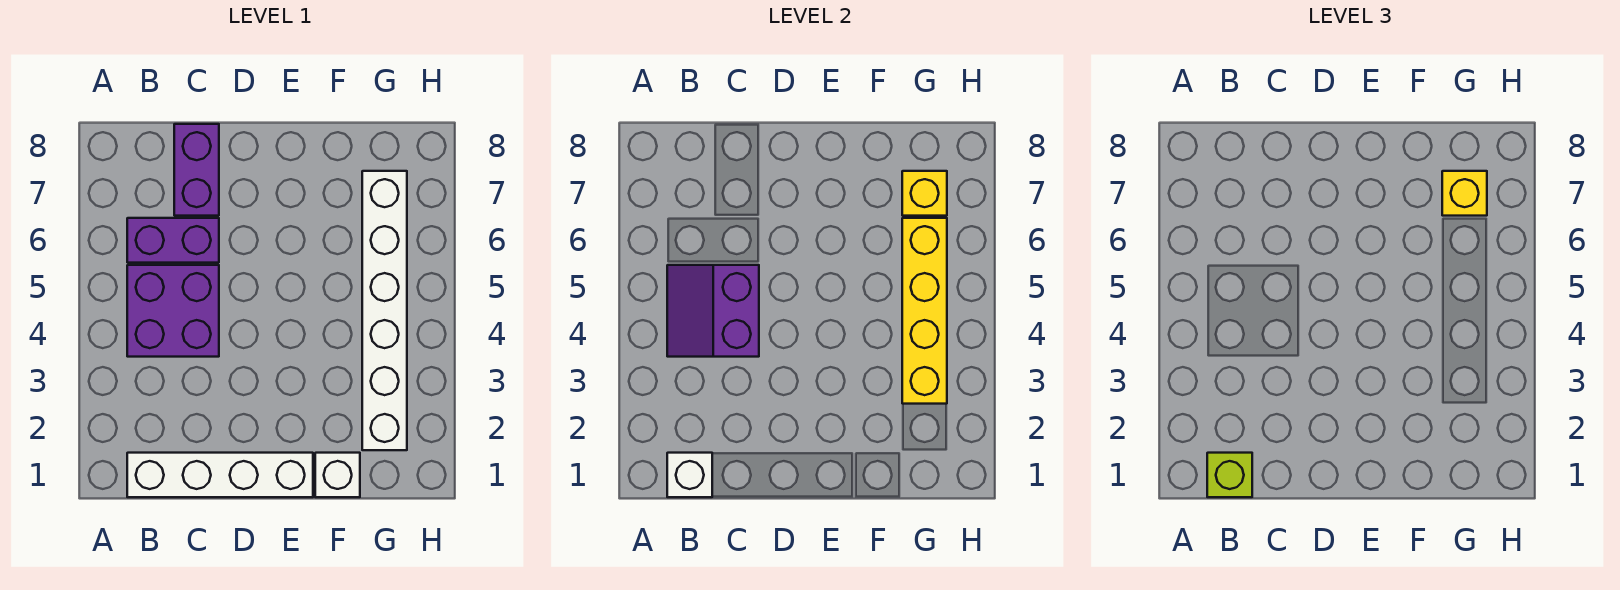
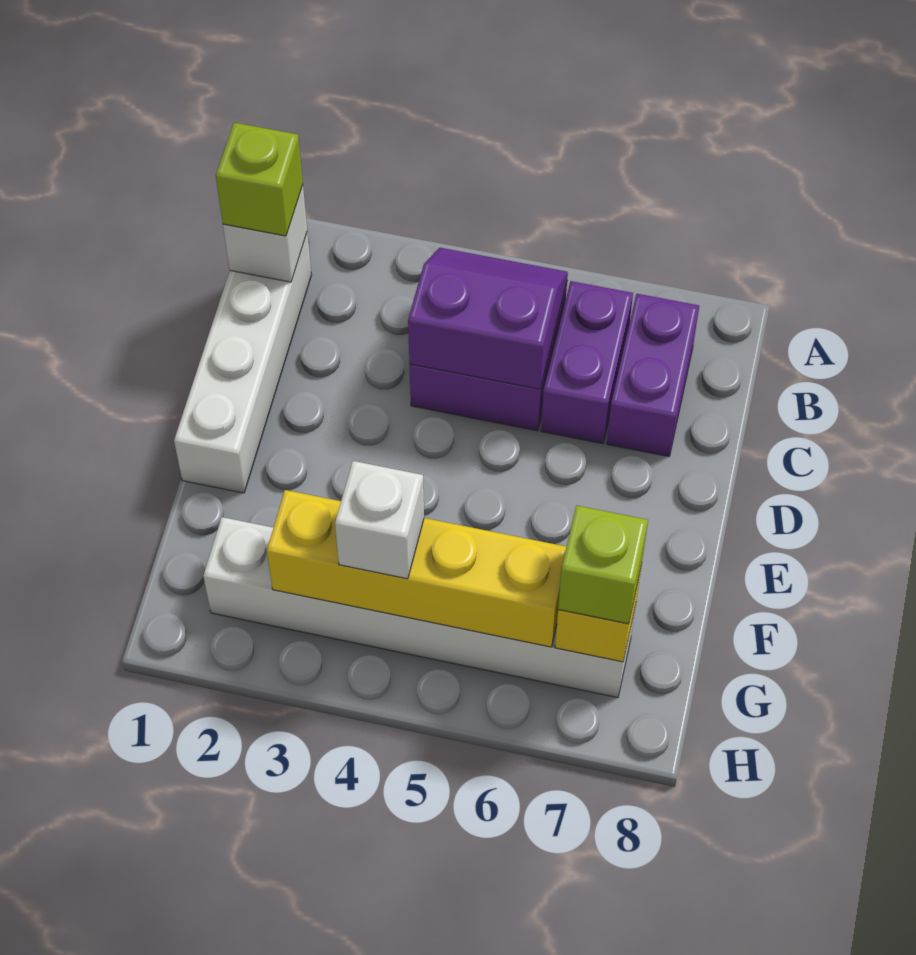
purple brick C7:C8 level 1 -> purple brick B7:C7 level 1
white brick F1 level 1 -> white brick G4 level 3
yellow brick G7 level 3 -> lime brick G7 level 3

